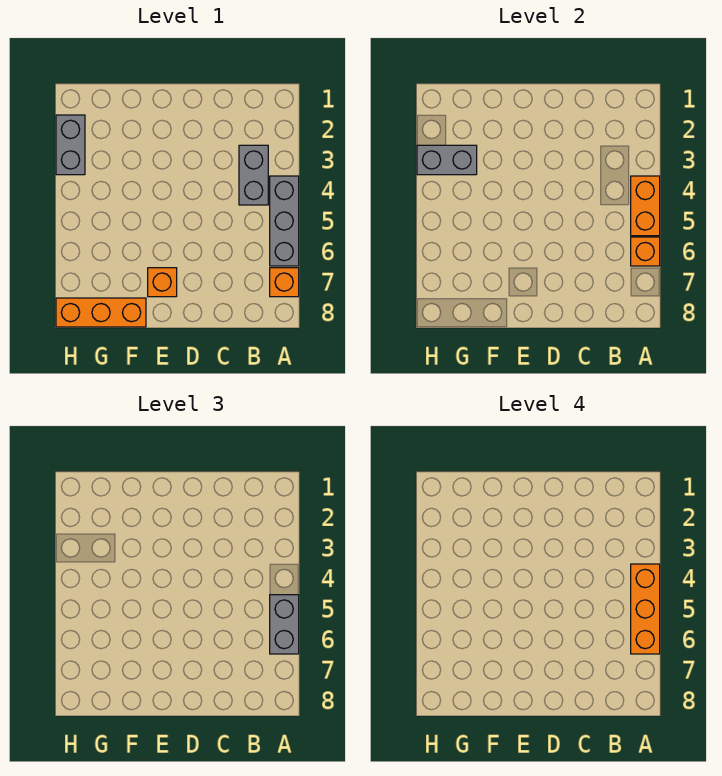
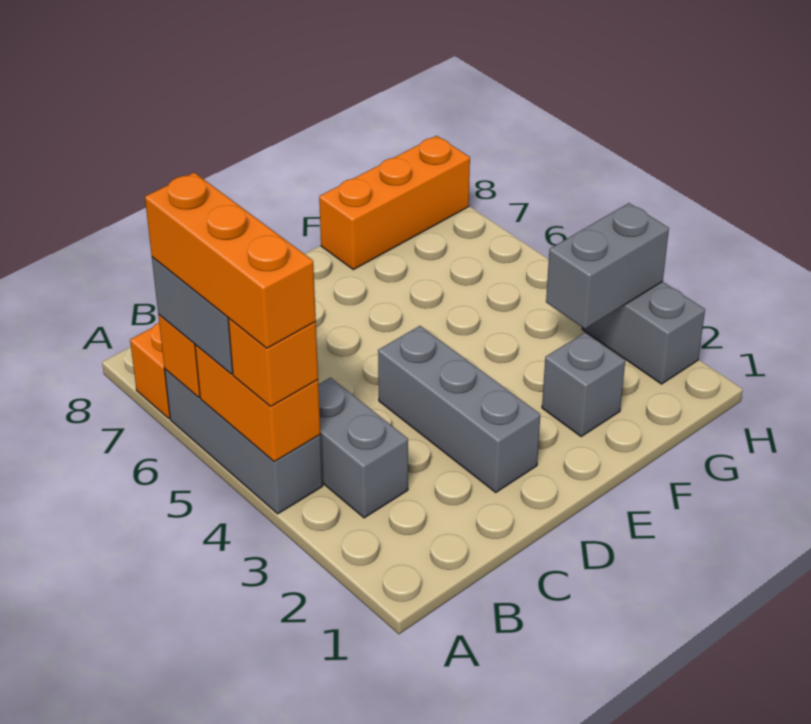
none -> grey brick D2:D4 level 1
orange brick E7 level 1 -> orange brick A4 level 3
none -> grey brick F2 level 1

